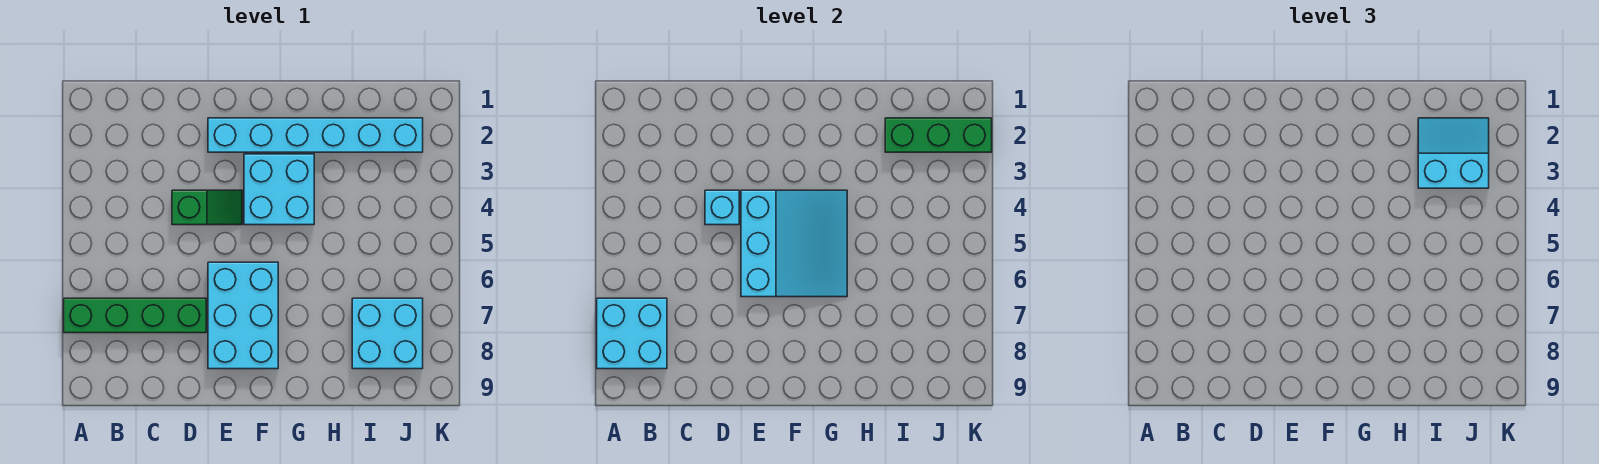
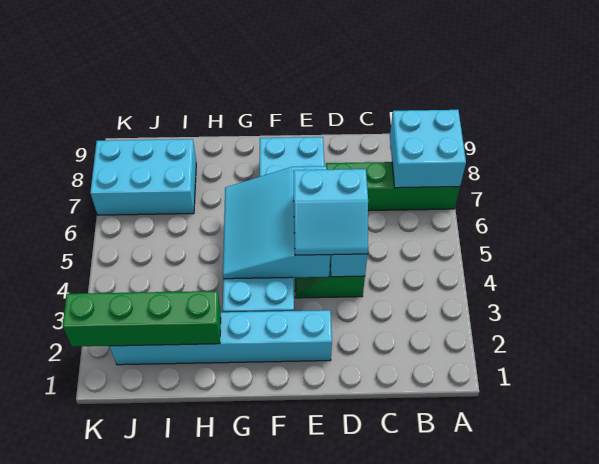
green brick I2:K2 level 2 -> green brick H2:K2 level 2
cyan slope I2:J3 level 3 top 3 -> cyan slope D4:E5 level 3 top 5
cyan brick I7:J8 level 1 -> cyan brick I7:K8 level 1

